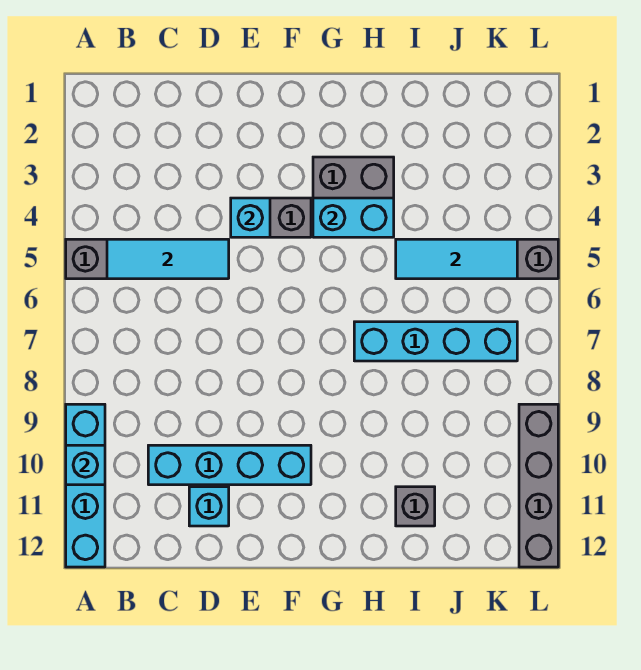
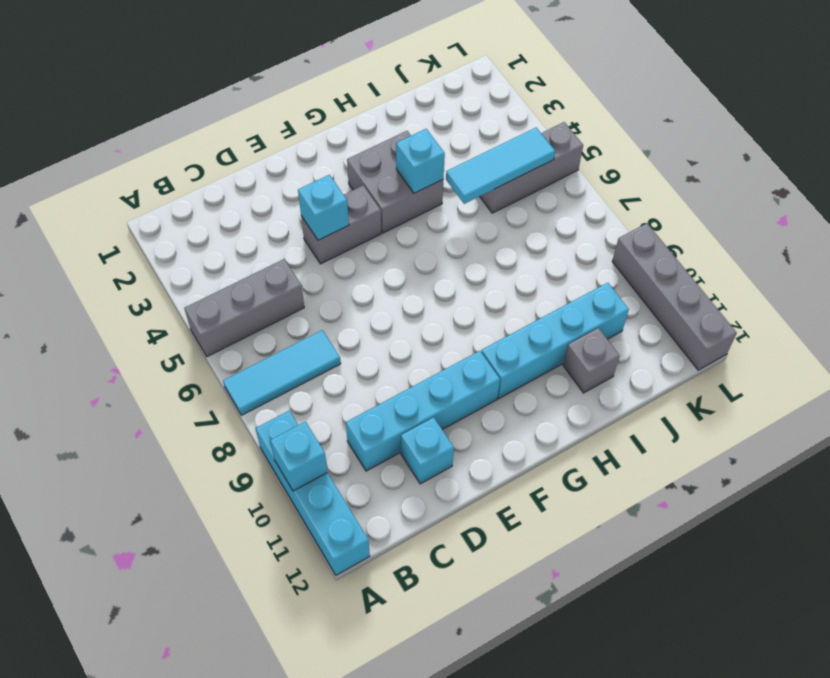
cyan tile B5:D5 level 2 -> cyan tile A7:C7 level 1
cyan brick G4:H4 level 2 -> cyan brick H4 level 2
cyan brick H7:K7 level 1 -> cyan brick G10:J10 level 1

